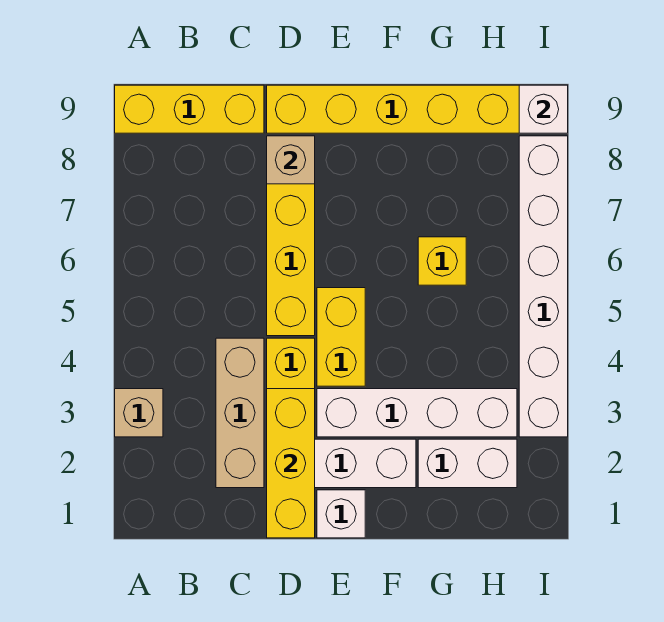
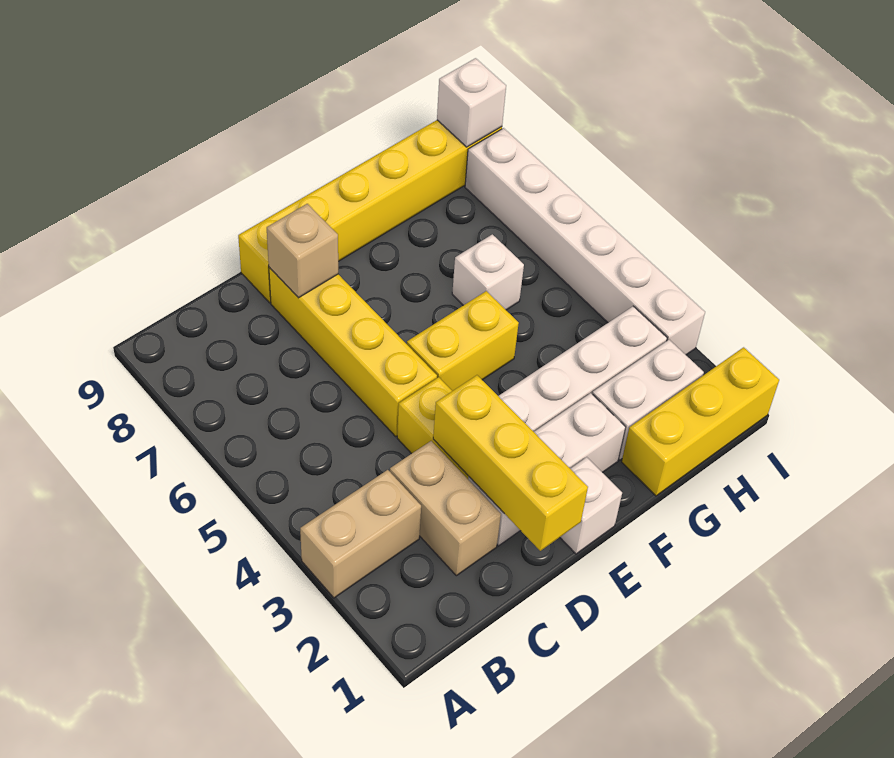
tan brick A3 level 1 -> tan brick A3:B3 level 1
yellow brick A9:C9 level 1 -> yellow brick G1:I1 level 1
tan brick C2:C4 level 1 -> tan brick C2:C3 level 1
yellow brick E4:E5 level 1 -> yellow brick E5:F5 level 1
yellow brick G6 level 1 -> white brick G6 level 1

